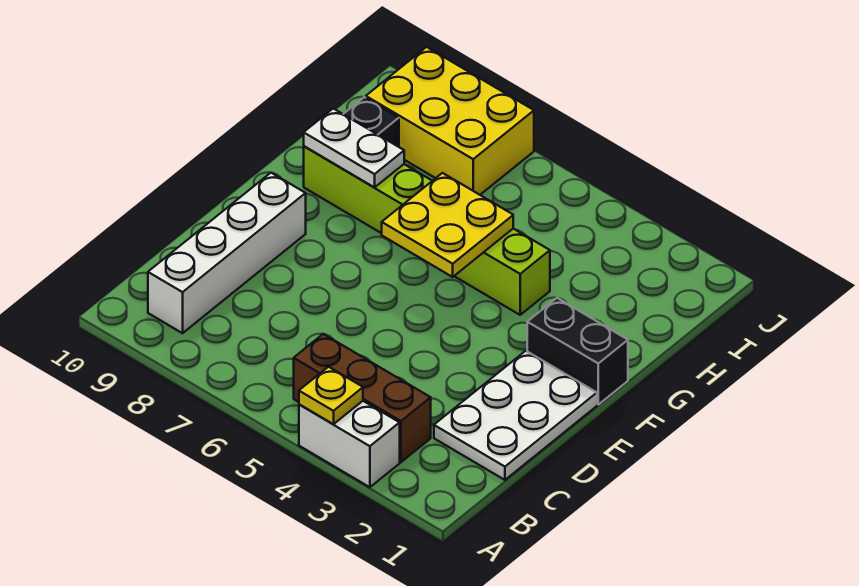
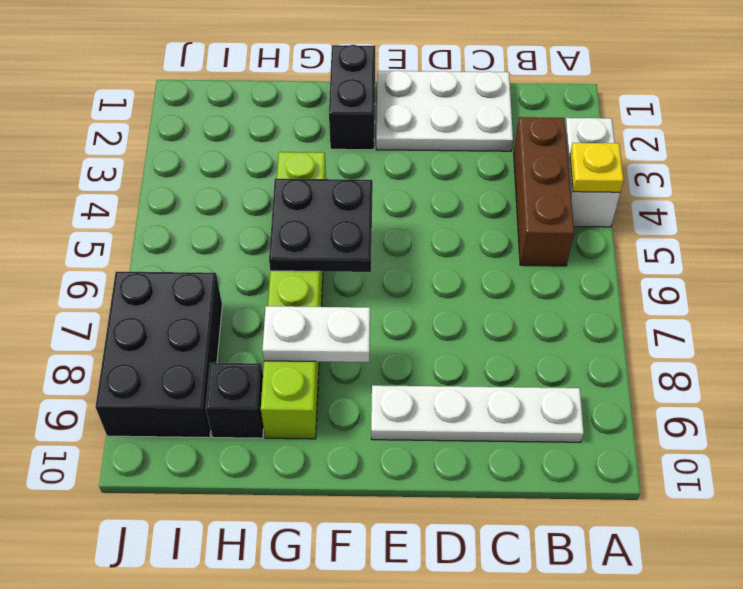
white brick B9:E9 level 1 -> white plate B9:E9 level 1
yellow plate F5:G6 level 2 -> black plate F5:G6 level 2
white plate G8:G9 level 2 -> white plate F8:G8 level 2
yellow brick I7:J9 level 1 -> black brick I7:J9 level 1

